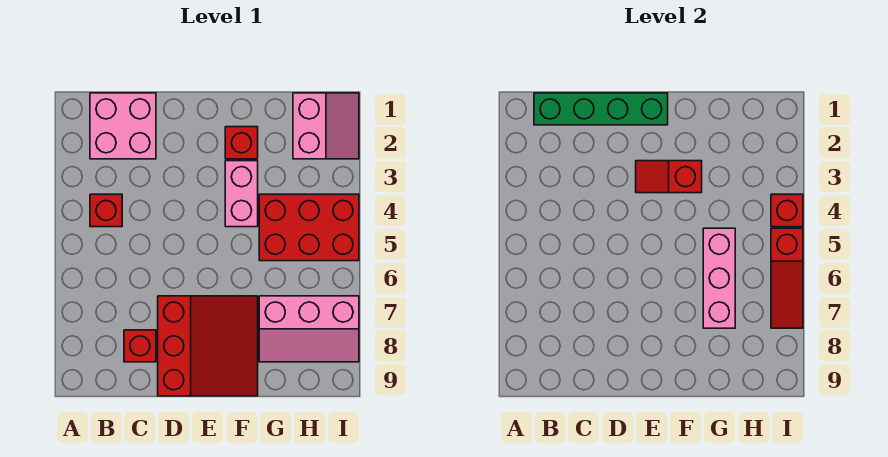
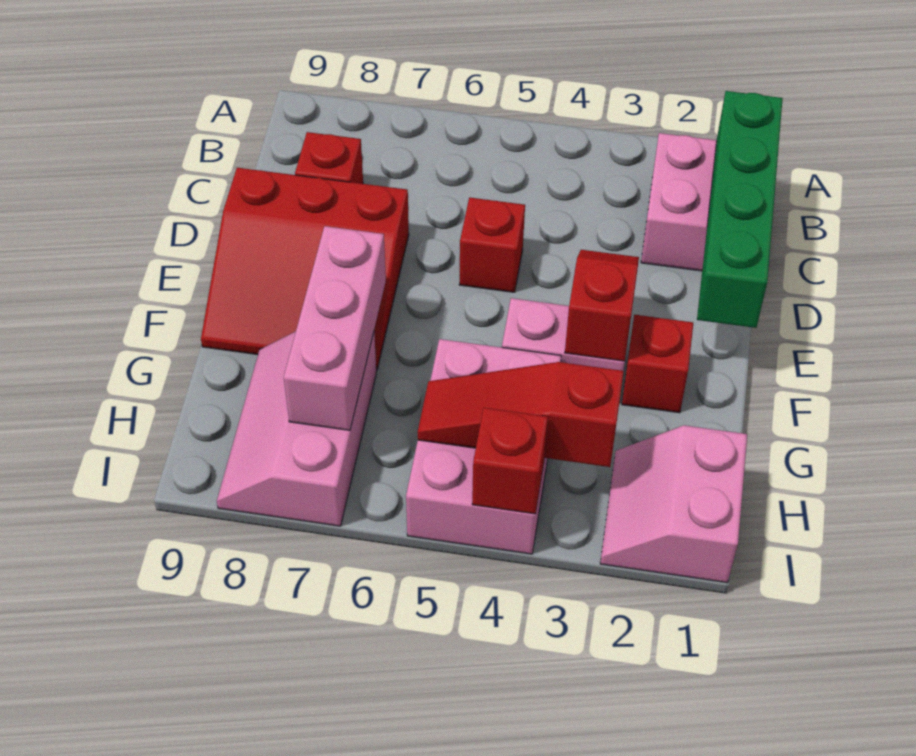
red brick B4 level 1 -> red brick D5 level 1
red brick G4:I5 level 1 -> pink brick G4:I5 level 1
pink brick G5:G7 level 2 -> pink brick F7:H7 level 2
pink slope H1:I2 level 1 top H -> pink slope H1:I2 level 1 top 1
red slope I5:I7 level 2 top 5 -> red slope H3:H5 level 2 top 3

